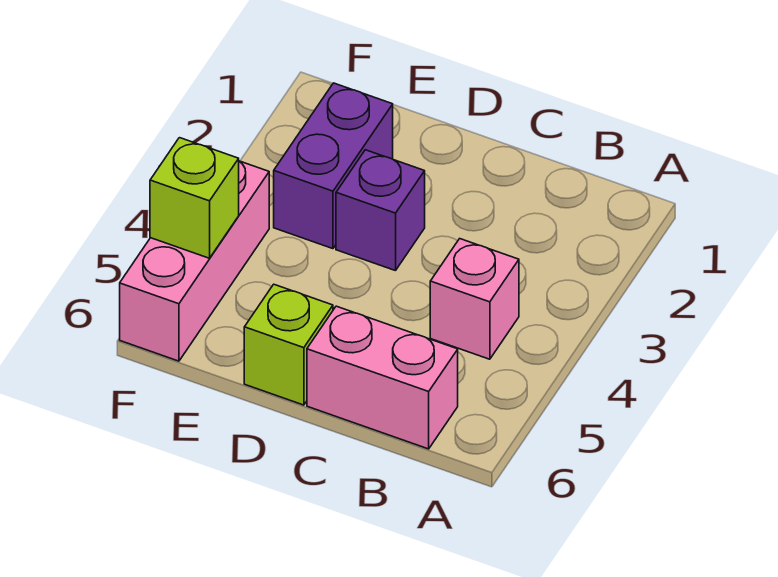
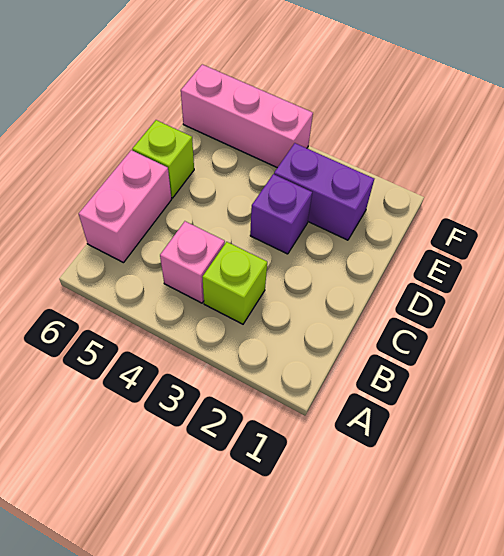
lime brick F5 level 2 -> lime brick B3 level 1

